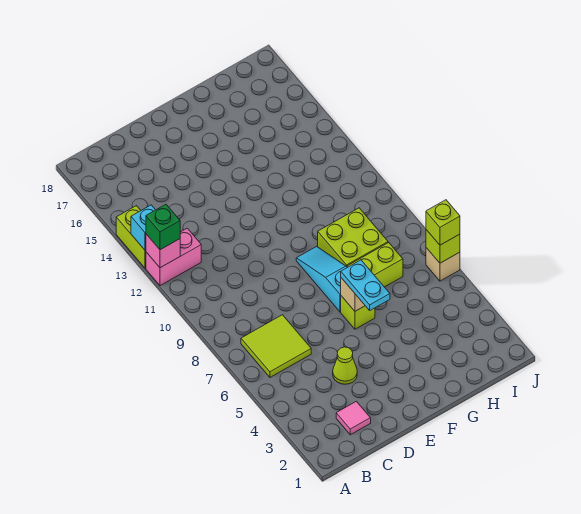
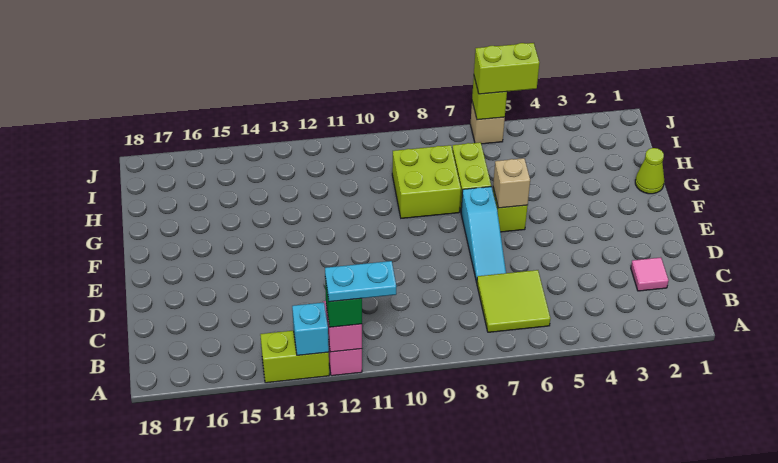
lime cone D4 level 1 -> lime cone G1 level 1
cyan plate F5:F6 level 3 -> cyan plate A11:A12 level 4
cyan slope F7:F9 level 1 top 7 -> cyan slope D7:F7 level 1 top F
lime brick J6 level 3 -> lime brick J5:J6 level 3

